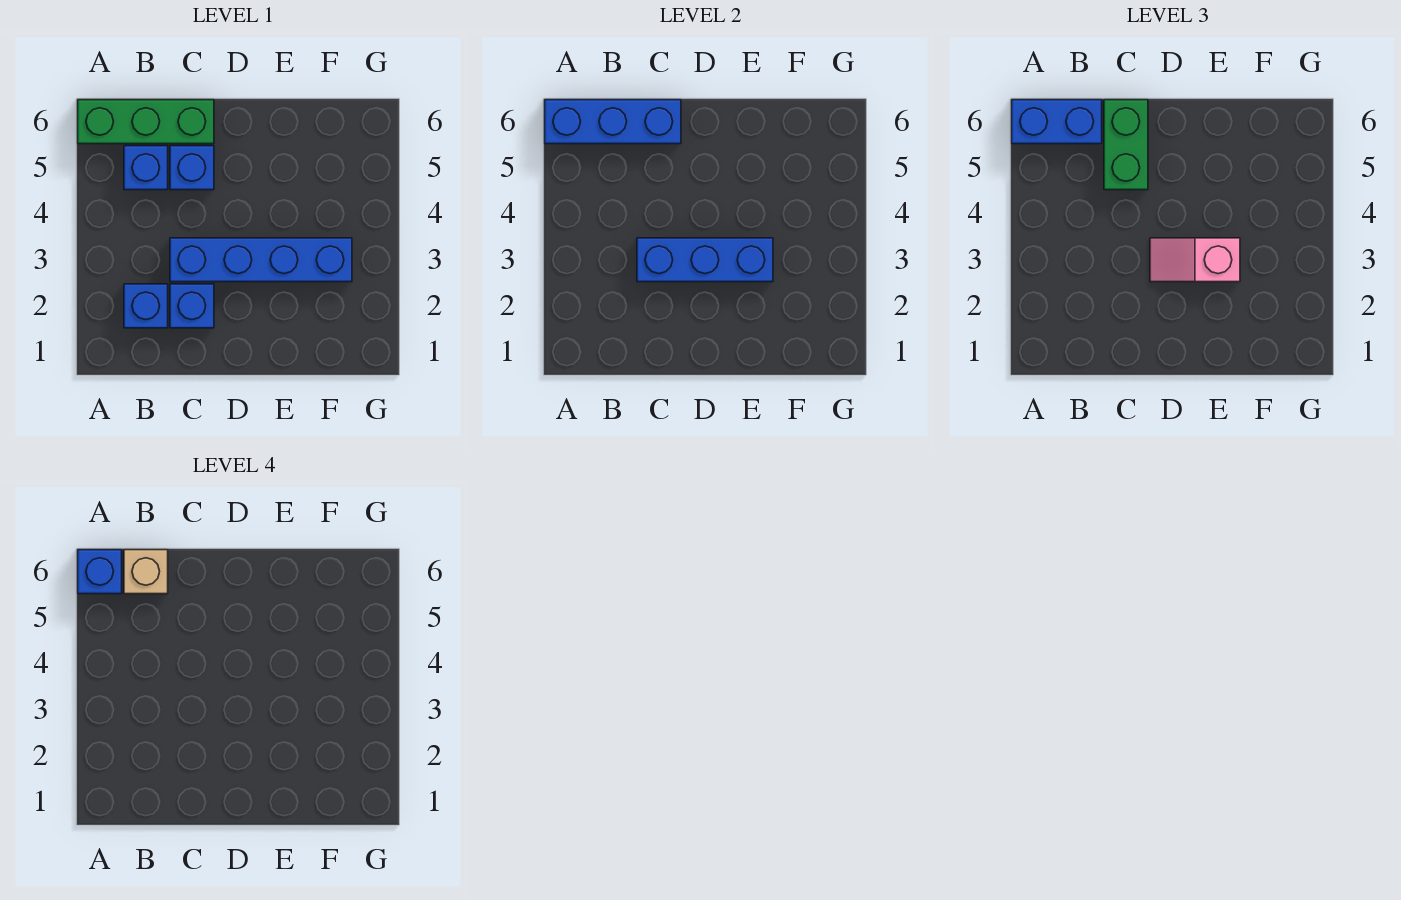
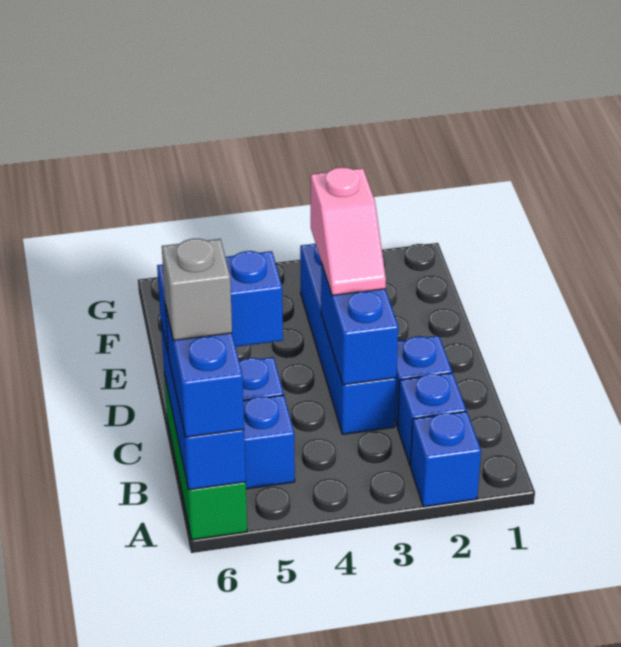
blue brick A6 level 4 -> blue brick A2 level 1
tan brick B6 level 4 -> grey brick B6 level 4
blue brick C3:E3 level 2 -> blue brick C3:D3 level 2
green brick C5:C6 level 3 -> blue brick C5:C6 level 3

